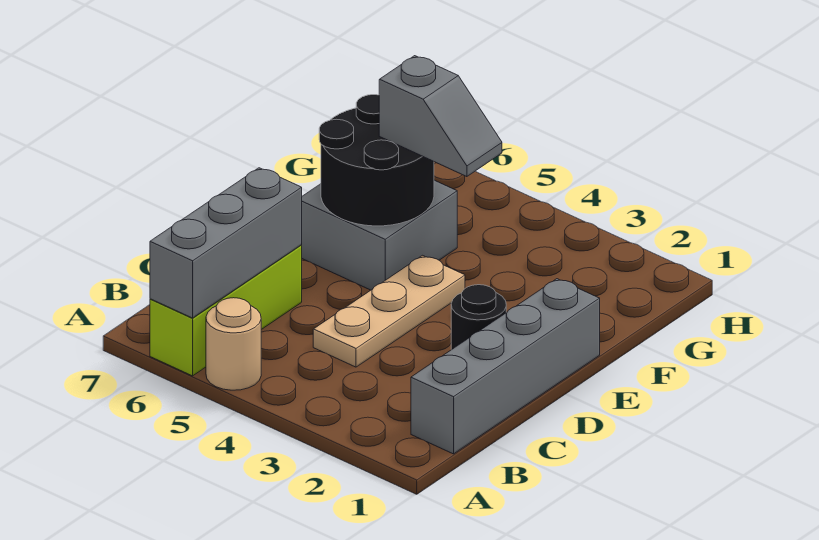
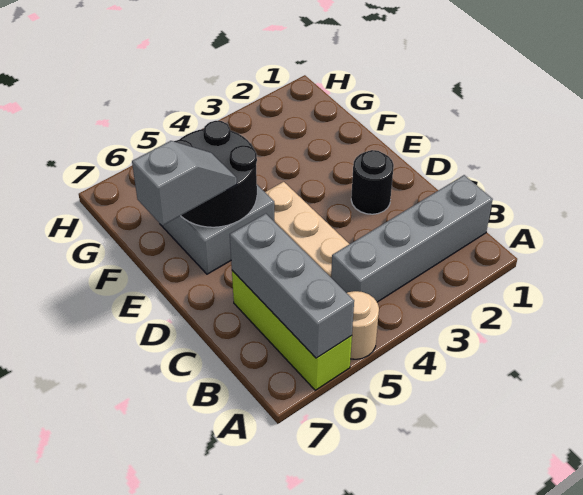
grey brick B1:E1 level 1 -> grey brick B1:B4 level 1
grey slope F4:F5 level 3 top 5 -> grey slope E6:E7 level 3 top 7

